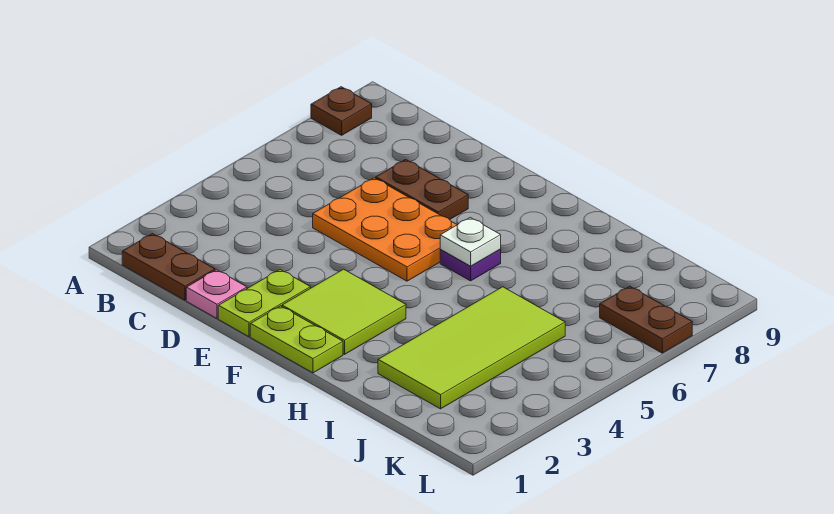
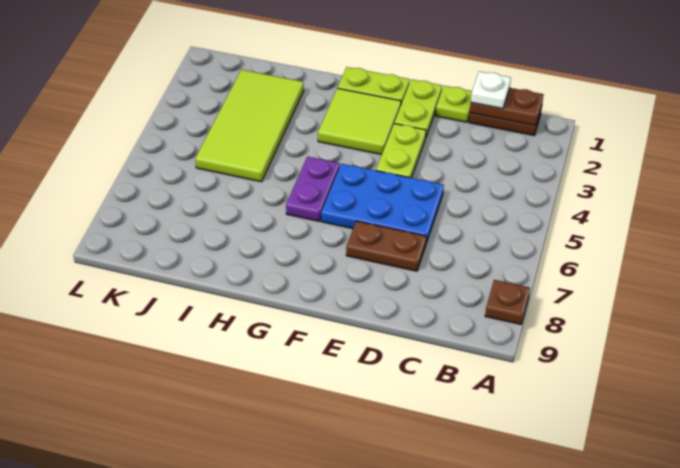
pink plate D1 level 1 -> lime plate D1 level 1
orange plate D5:F6 level 1 -> blue plate D5:F6 level 1
none -> lime plate E3:E4 level 1
purple plate G6 level 1 -> purple plate G5:G6 level 1
white plate G6 level 2 -> white plate C1 level 3
brown plate K7:L7 level 1 -> brown plate B1:C1 level 2

